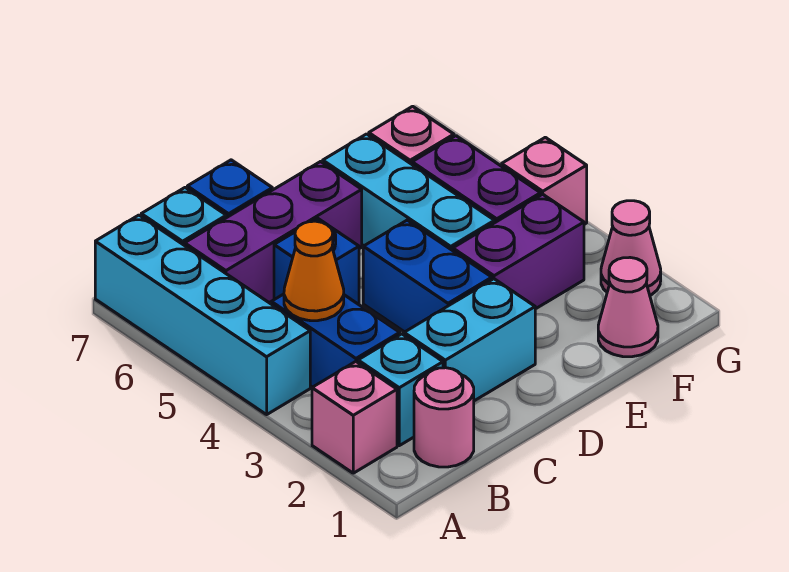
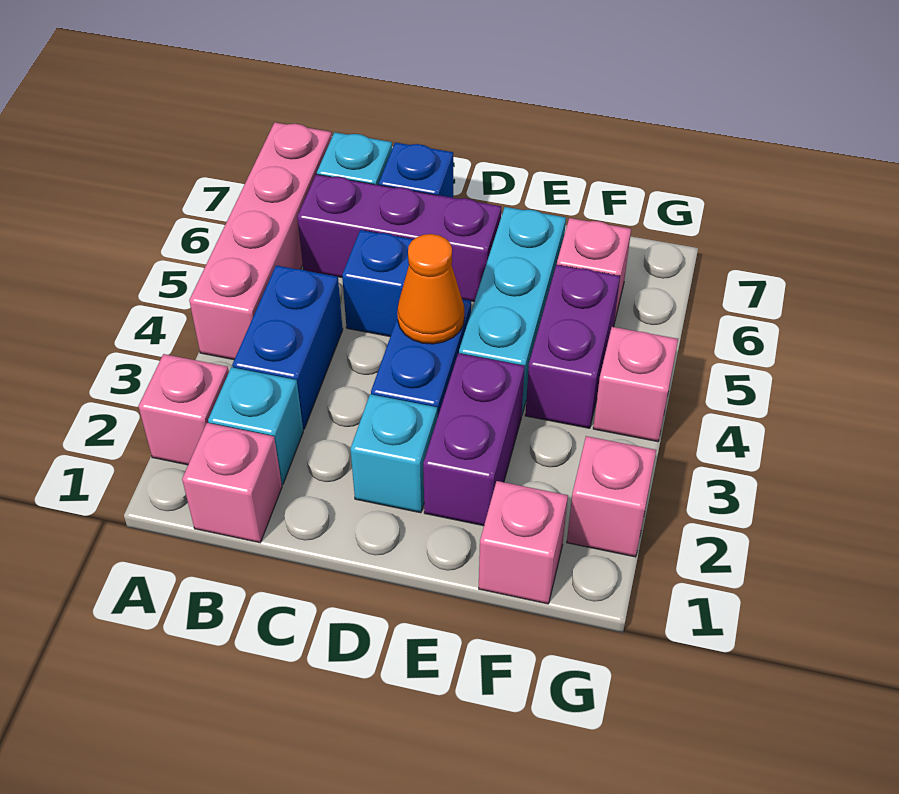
cyan brick A4:A7 level 1 -> pink brick A4:A7 level 1
pink round brick B1 level 1 -> pink brick B1 level 1
orange cone B4 level 2 -> orange cone D4 level 2
cyan brick C2:D2 level 1 -> cyan brick D2 level 1
purple brick E3:F3 level 1 -> purple brick E2:E3 level 1
pink cone F1 level 1 -> pink brick F1 level 1
pink cone G2 level 1 -> pink brick G2 level 1

